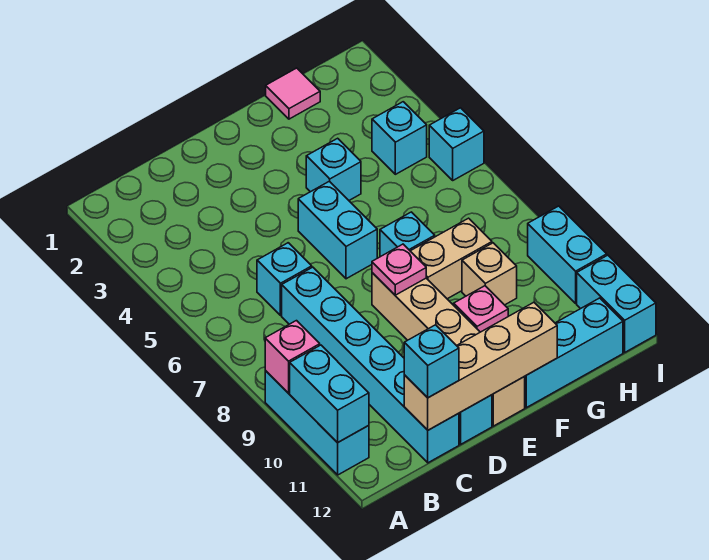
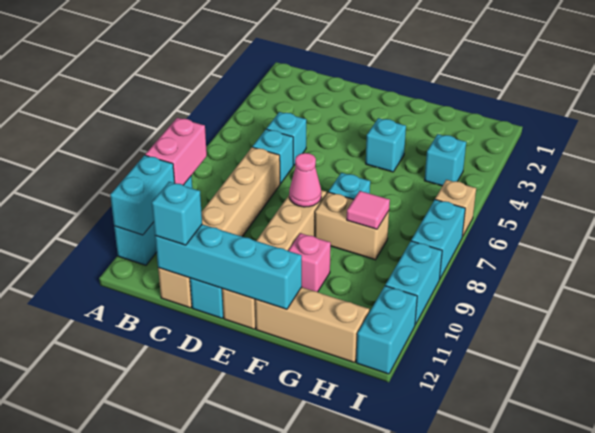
pink brick A9 level 2 -> pink brick A8:A9 level 2
cyan brick C7:C12 level 1 -> tan brick C7:C12 level 1
tan brick C12:F12 level 2 -> cyan brick C12:F12 level 2
cyan brick E5:E6 level 1 -> cyan brick I7:I8 level 1
pink plate E8 level 2 -> pink cone E8 level 2
cyan brick F12:H12 level 1 -> tan brick F12:H12 level 1
pink tile G1 level 1 -> pink tile G8 level 2
tan brick G9 level 1 -> tan brick I6 level 1
cyan brick I5 level 1 -> cyan brick C5 level 1

